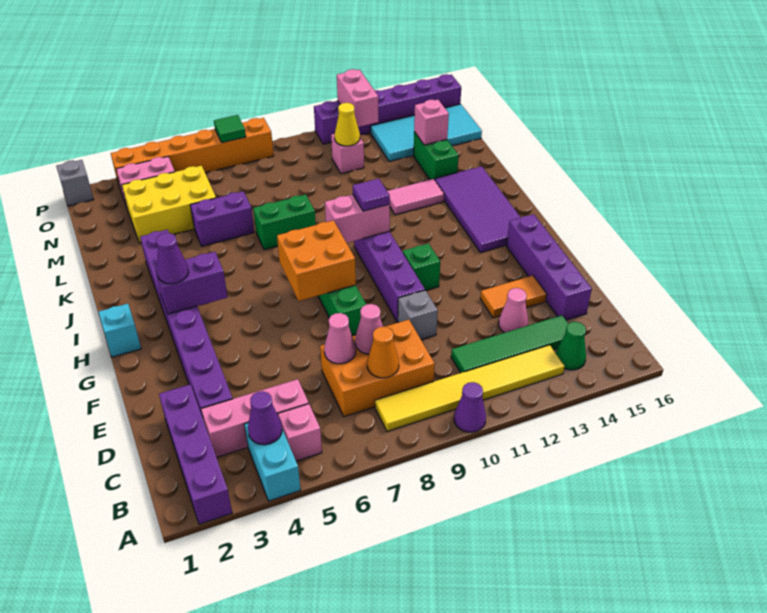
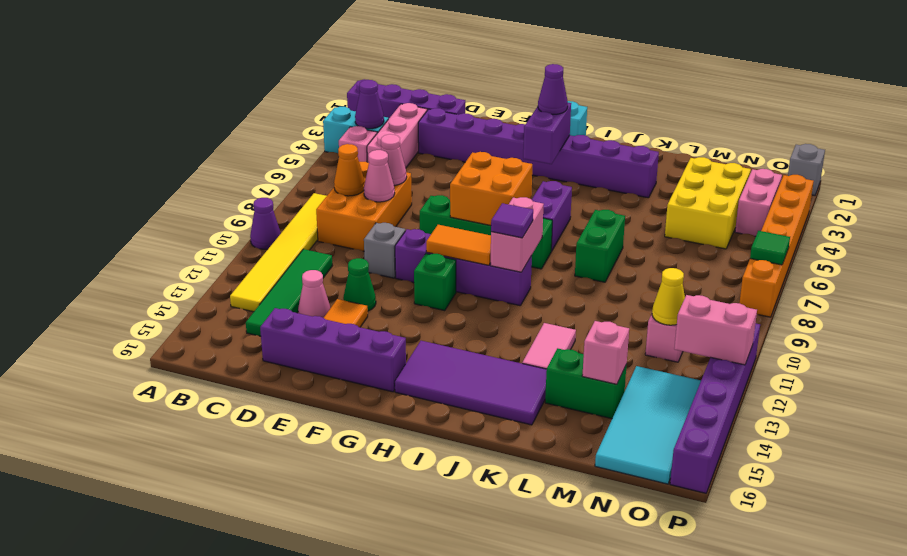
green cone B14 level 1 -> green cone E12 level 1
none -> orange tile G10:H10 level 2
purple brick L5:L6 level 1 -> purple brick I6:I7 level 1

